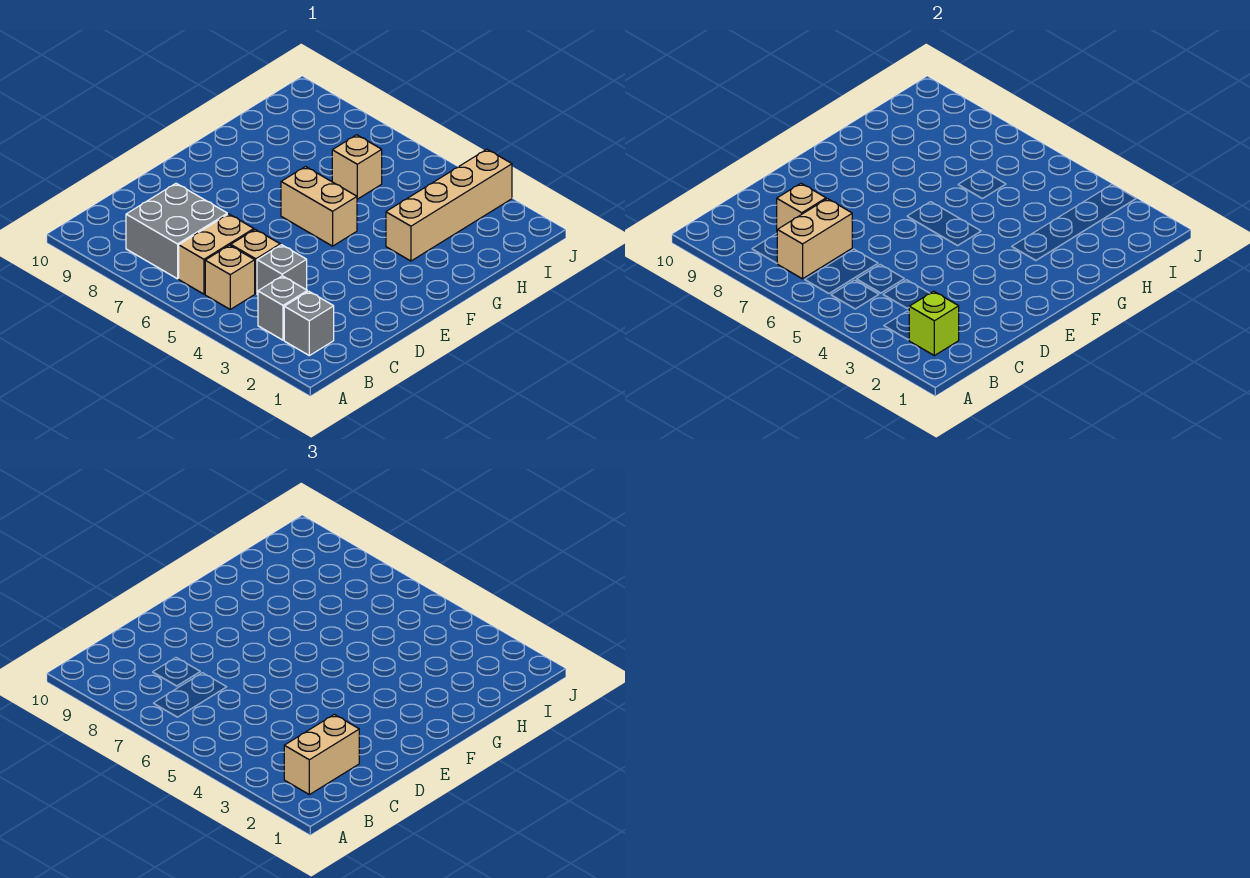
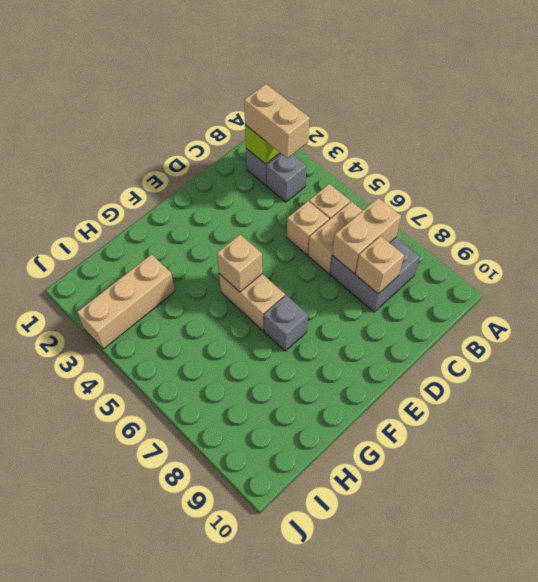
tan brick B2:C2 level 3 -> tan brick B2:B3 level 3
grey brick C4 level 1 -> grey brick F7 level 1
tan brick G3:J3 level 1 -> tan brick H3:J3 level 1
tan brick H6 level 1 -> tan brick F5 level 2

